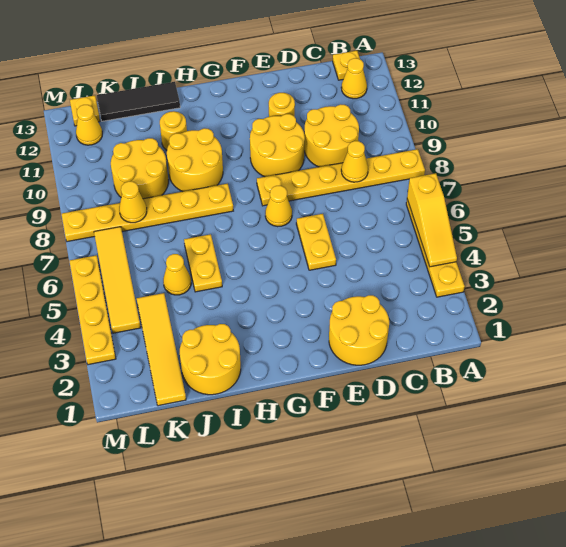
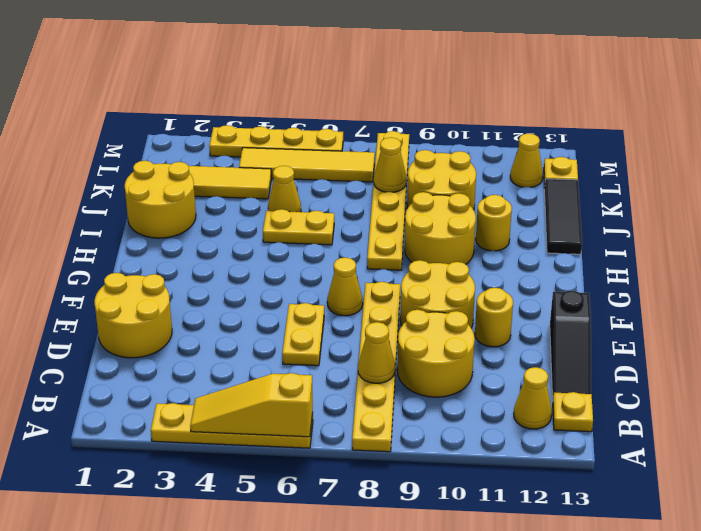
none -> black slope C13:E13 level 1 top E
yellow plate E5:E6 level 1 -> yellow plate D6:E6 level 1

